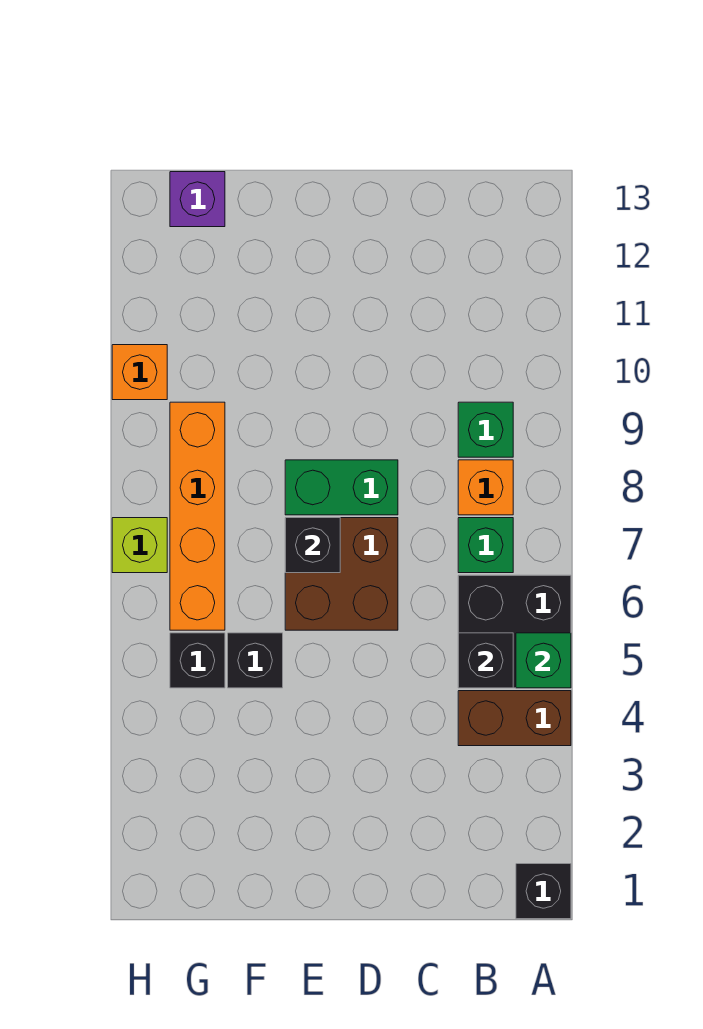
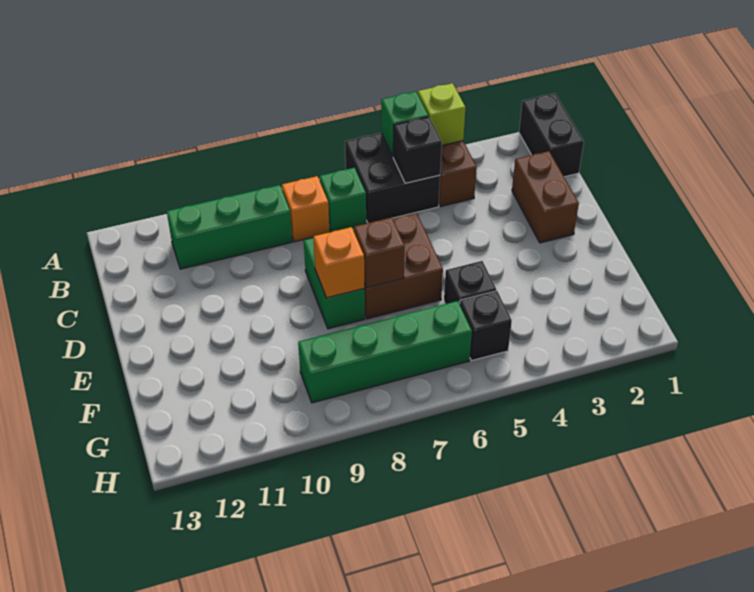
black brick A1 level 1 -> black brick A1:B1 level 1
green brick B9 level 1 -> green brick B9:B11 level 1
none -> brown brick C2:D2 level 1
black brick E7 level 2 -> brown brick E7 level 2
orange brick G6:G9 level 1 -> green brick G6:G9 level 1
purple brick G13 level 1 -> none
lime brick H7 level 1 -> lime brick A4 level 2
orange brick H10 level 1 -> orange brick E8 level 2

